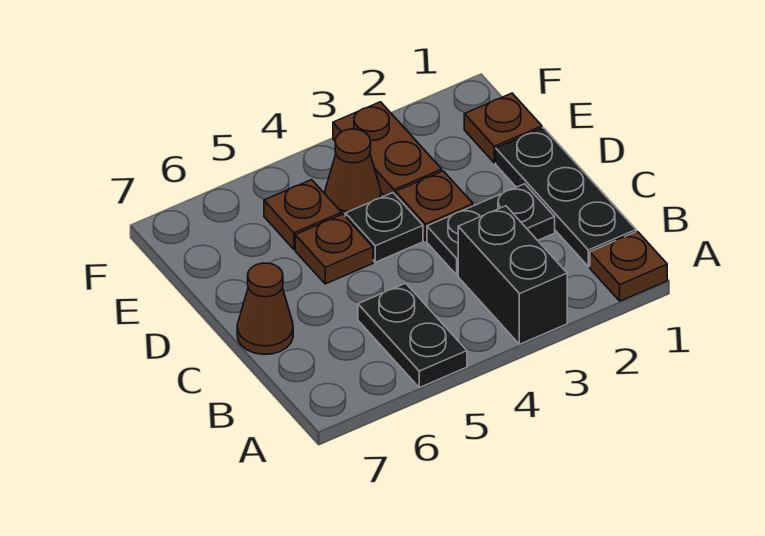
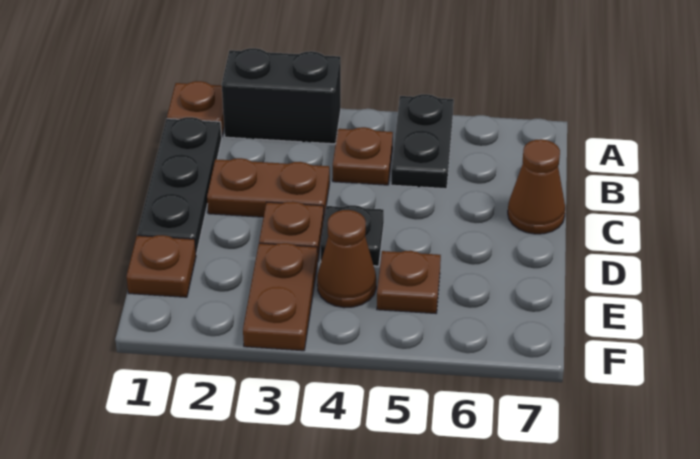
black brick A3:B3 level 1 -> black brick A2:A3 level 1
black plate C2:C3 level 1 -> brown plate C2:C3 level 1
brown plate D5 level 1 -> brown plate B4 level 1

